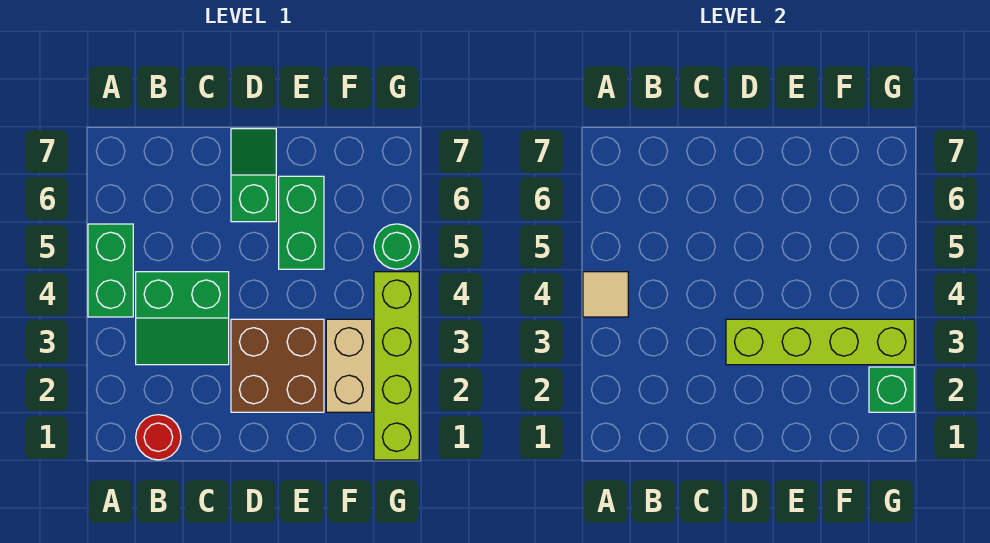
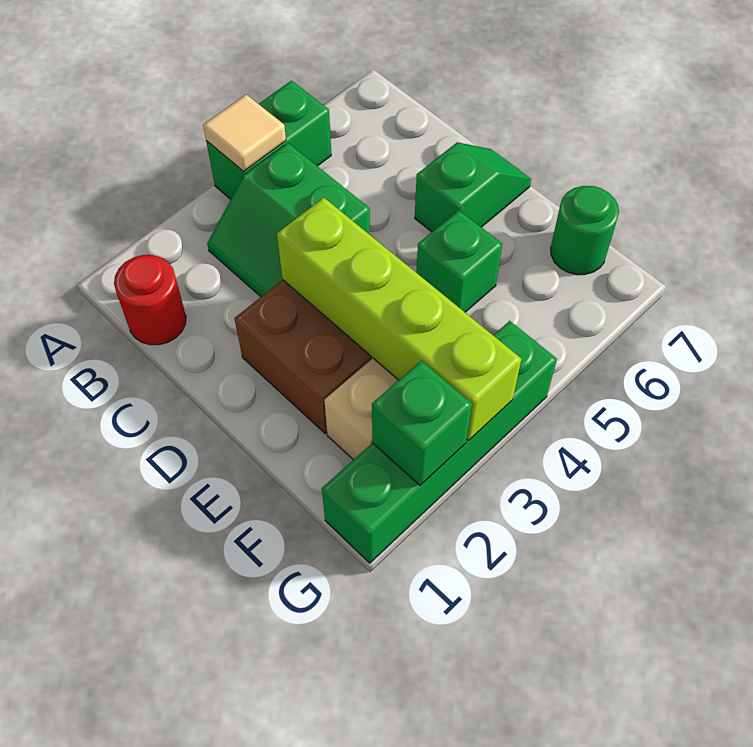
green brick E5:E6 level 1 -> green brick E5 level 1
lime brick G1:G4 level 1 -> green brick G1:G4 level 1
green round brick G5 level 1 -> green round brick F7 level 1

